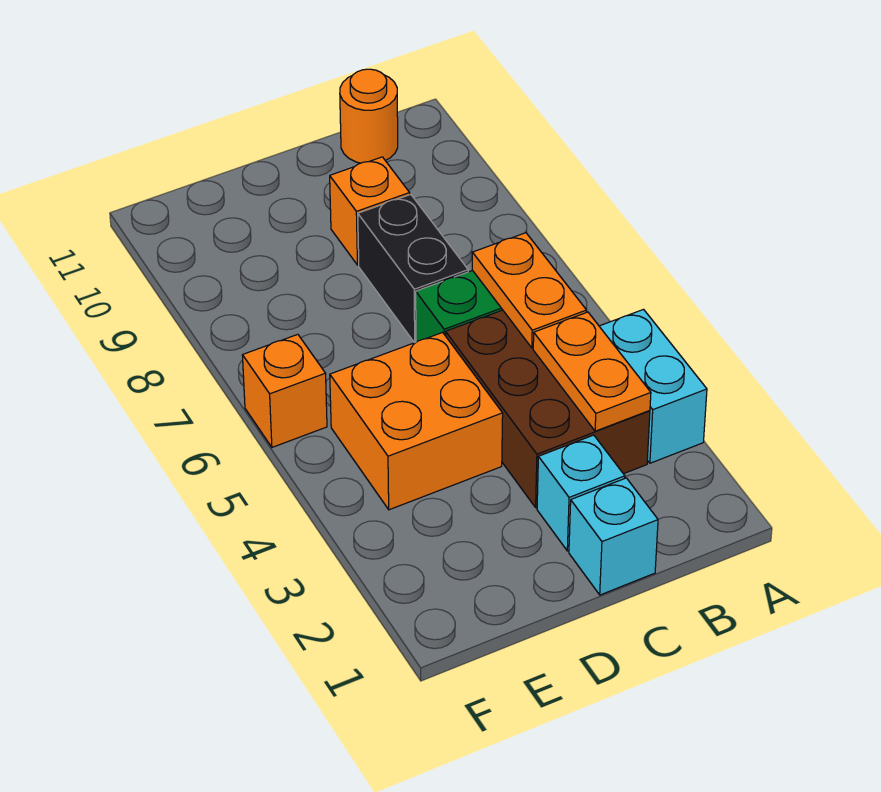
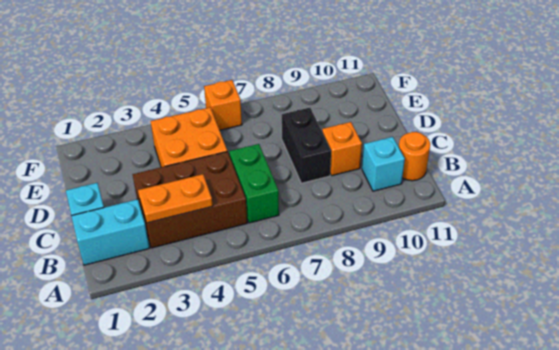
cyan brick A3:A4 level 1 -> cyan brick B1:B2 level 1
orange plate B5:B6 level 2 -> none
cyan brick C2 level 1 -> cyan brick B10 level 1
black brick C7:C8 level 1 -> black brick C8:D8 level 1

